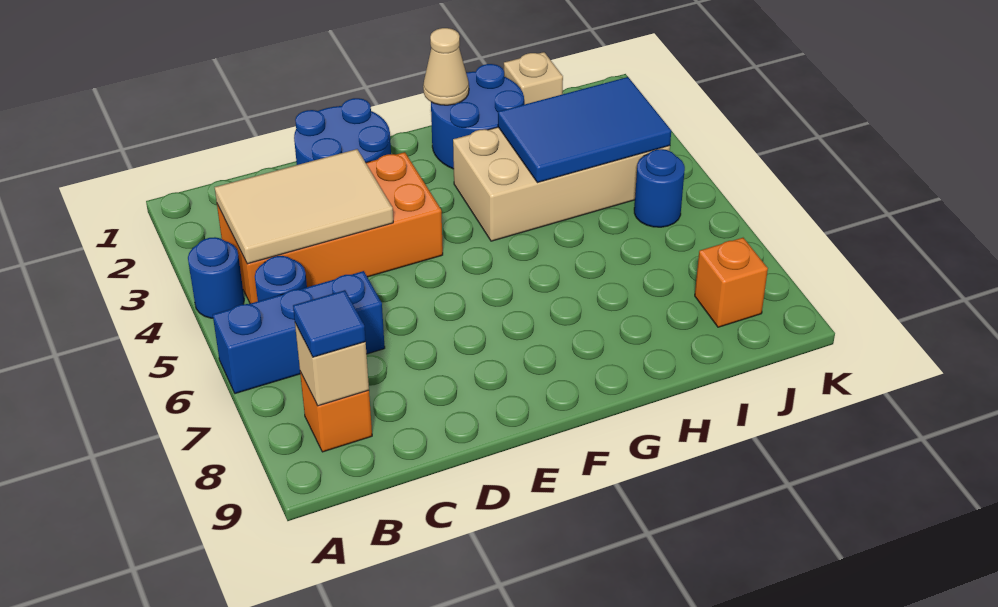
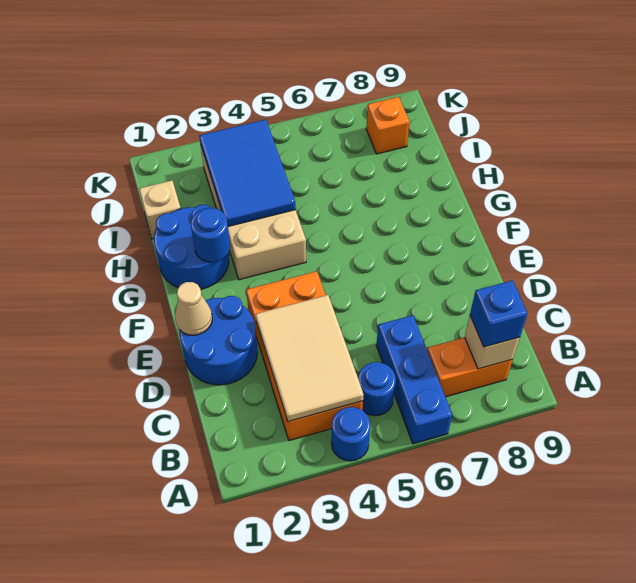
orange brick B8 level 1 -> orange brick B7:B8 level 1
blue tile B8 level 3 -> blue brick B8 level 3
tan cone G1 level 2 -> tan cone E1 level 2
blue round brick J5 level 1 -> blue round brick G2 level 2

